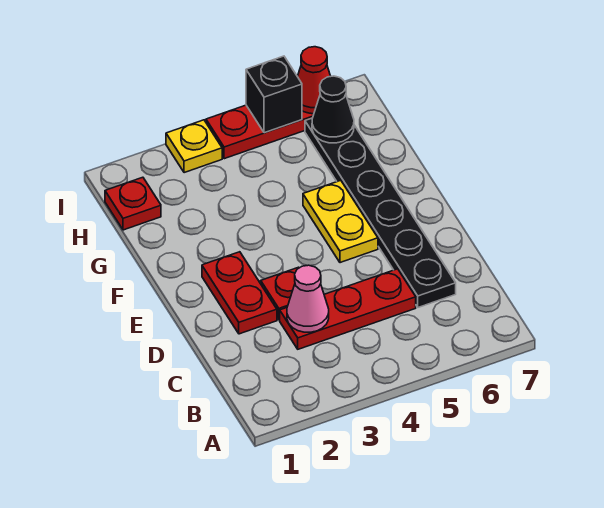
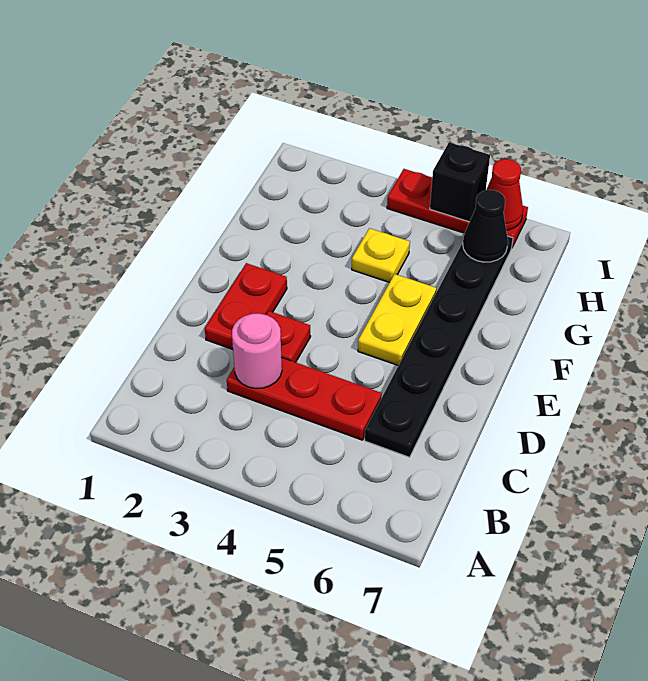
pink cone C3 level 2 -> pink round brick C3 level 2
red plate H1 level 1 -> none
yellow plate I3 level 1 -> yellow plate G4 level 1

